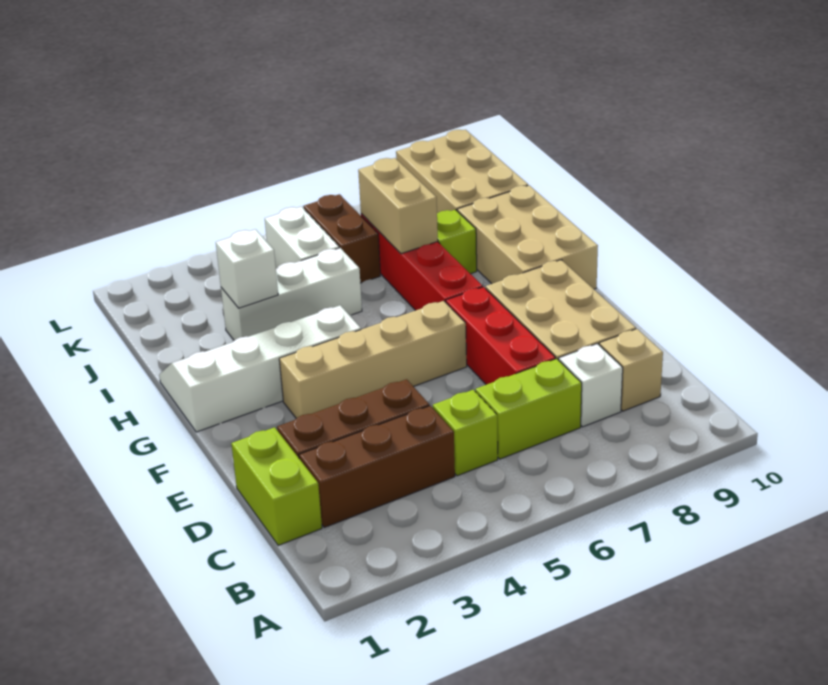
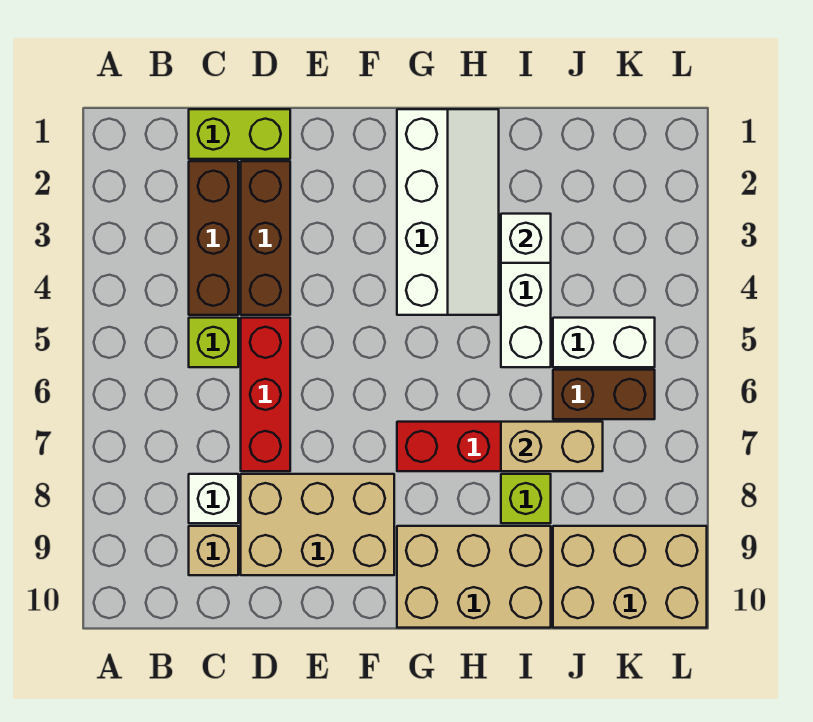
lime brick C6:C7 level 1 -> none
red brick D7:F7 level 1 -> red brick D5:D7 level 1
tan brick F3:F6 level 1 -> none

